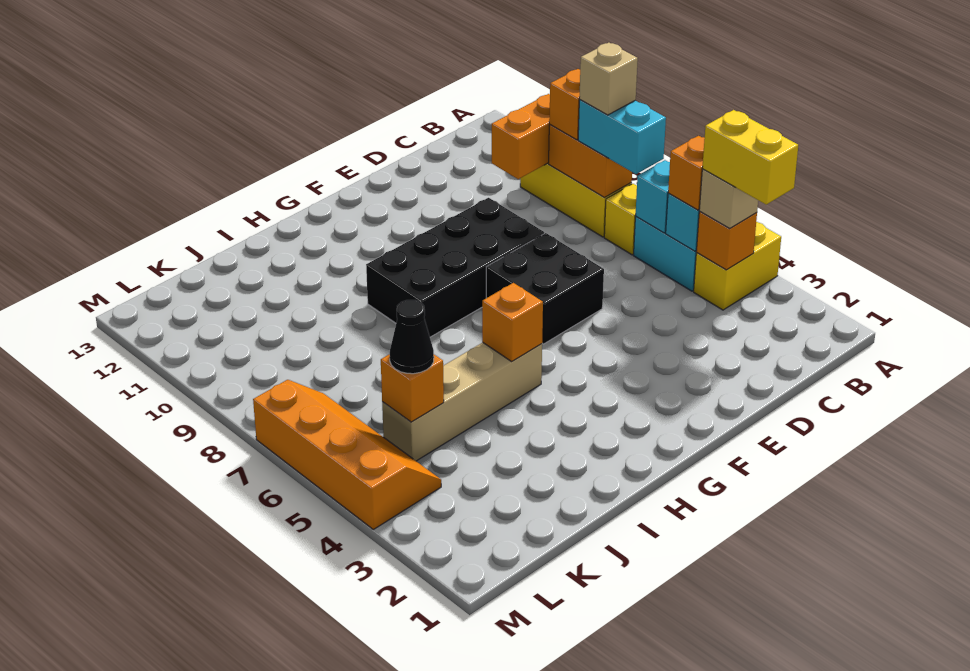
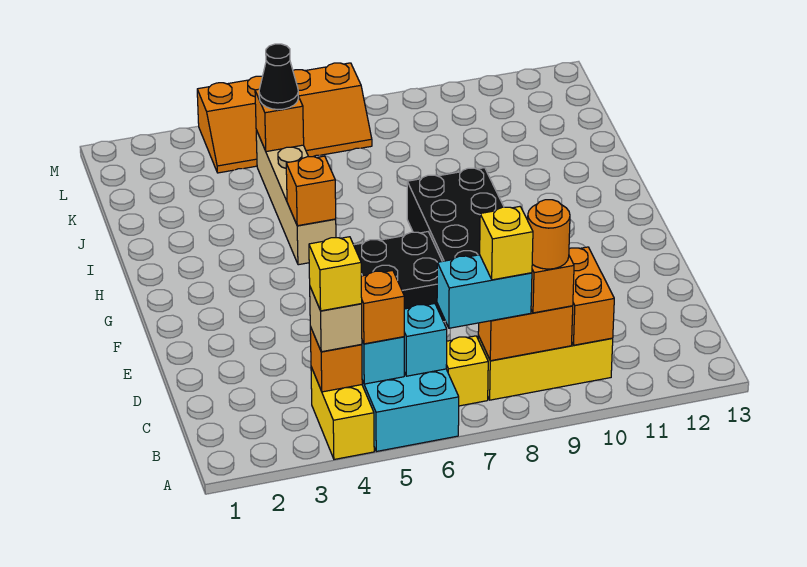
yellow brick B3:B4 level 4 -> yellow brick B4 level 4
tan brick B8 level 4 -> yellow brick B8 level 4
none -> orange round brick B9 level 4

